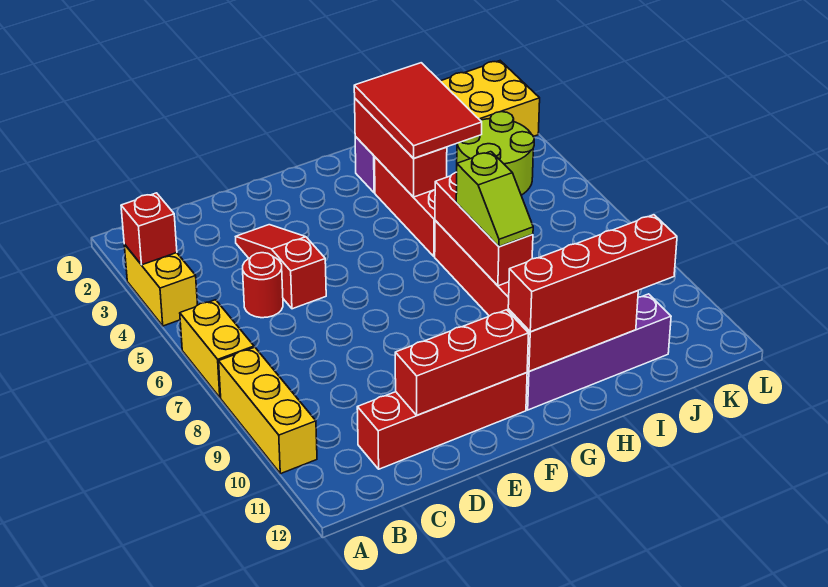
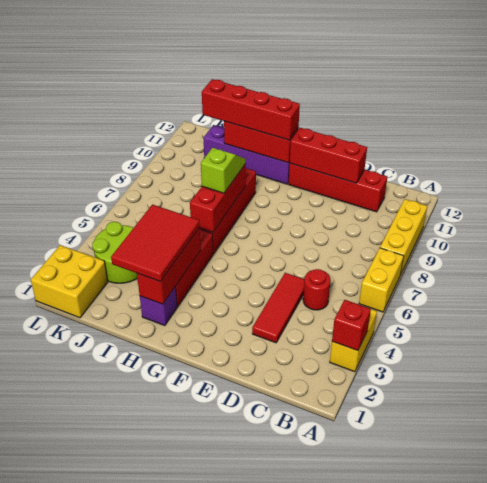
red slope D3:D5 level 1 top 5 -> red tile D3:D5 level 1

